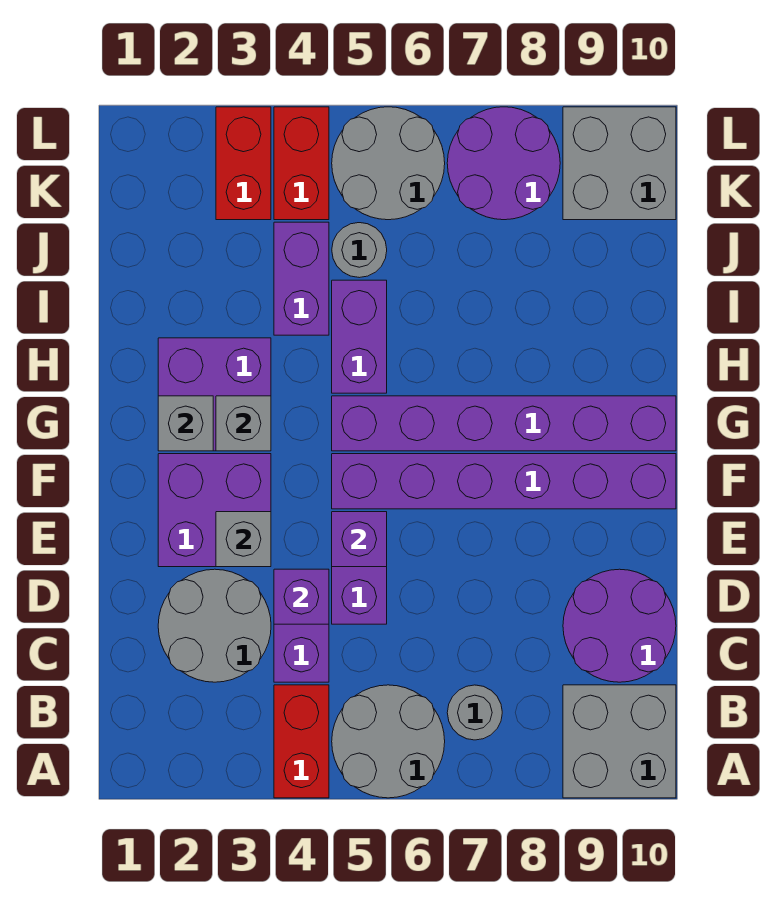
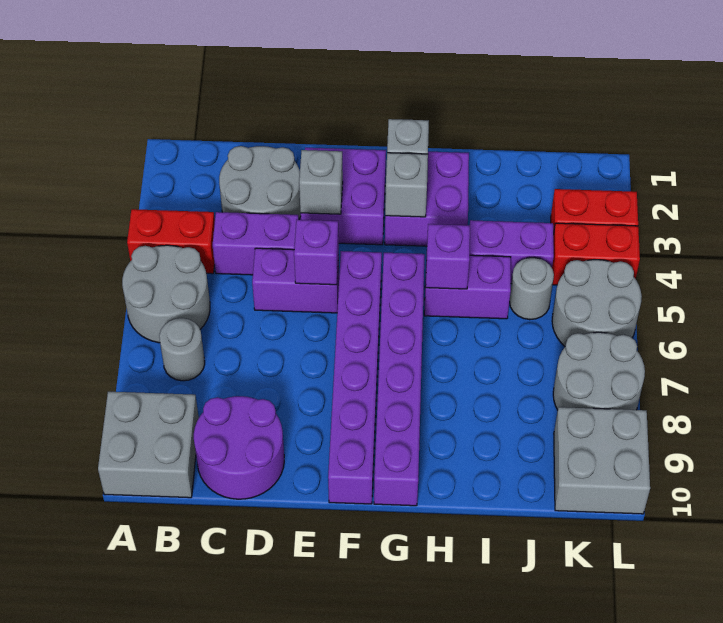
purple brick D4 level 2 -> purple brick H5 level 2
purple round brick K7:L8 level 1 -> grey round brick K7:L8 level 1

